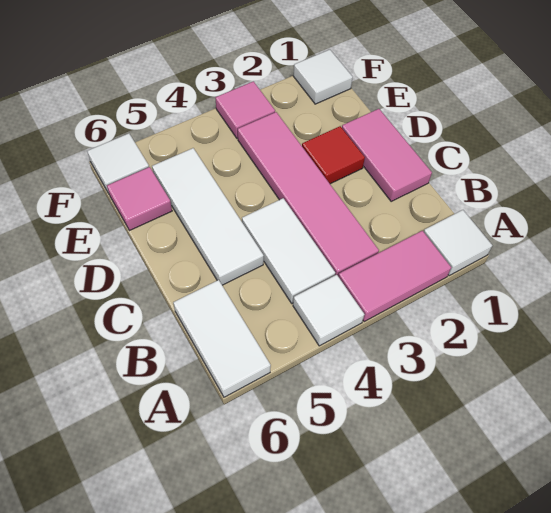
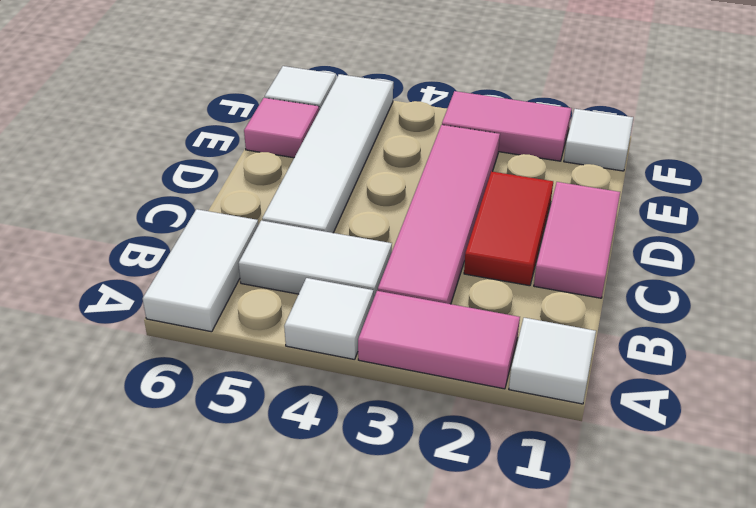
white tile B4:C4 level 1 -> white tile B4:B5 level 1
white tile C5:E5 level 1 -> white tile C5:F5 level 1
red tile D2 level 1 -> red tile C2:D2 level 1
pink tile F3 level 1 -> pink tile F2:F3 level 1

